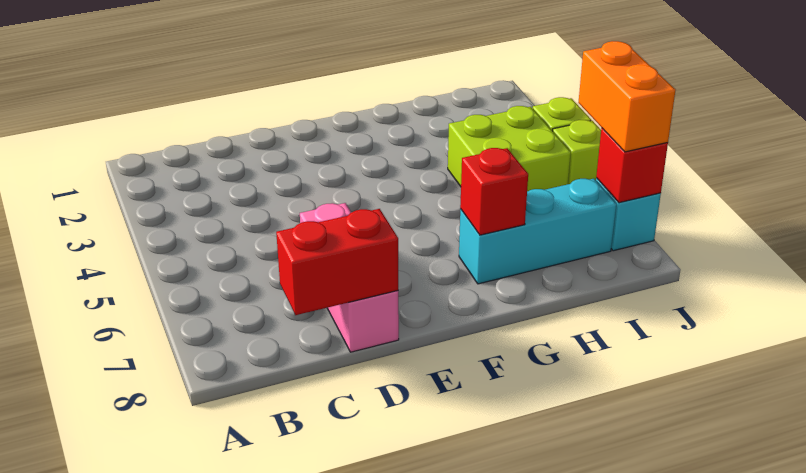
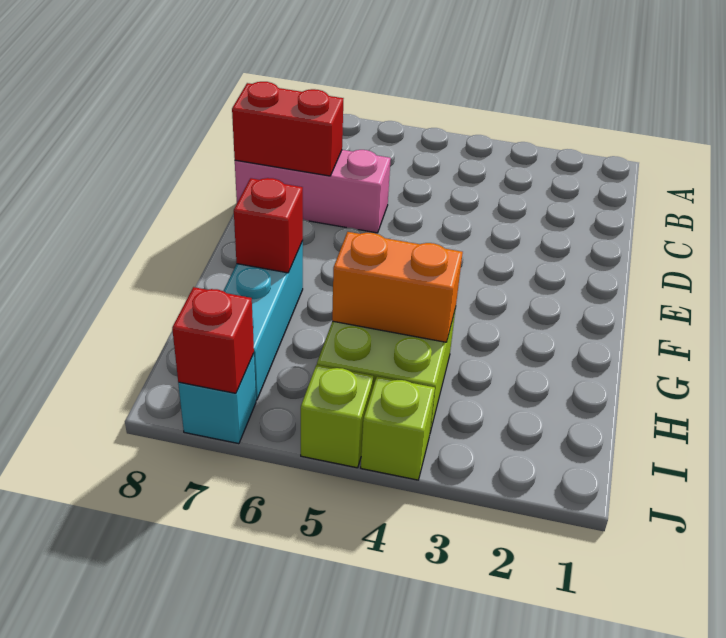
red brick C8:D8 level 2 -> red brick D7:D8 level 2
orange brick J6:J7 level 3 -> orange brick H4:H5 level 2

